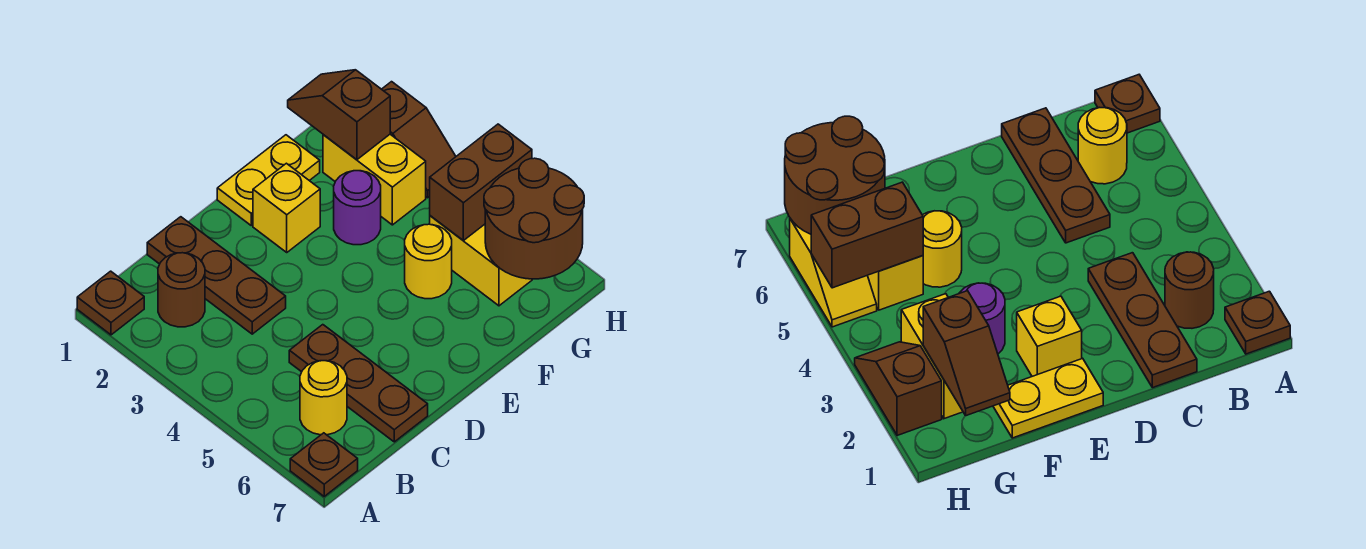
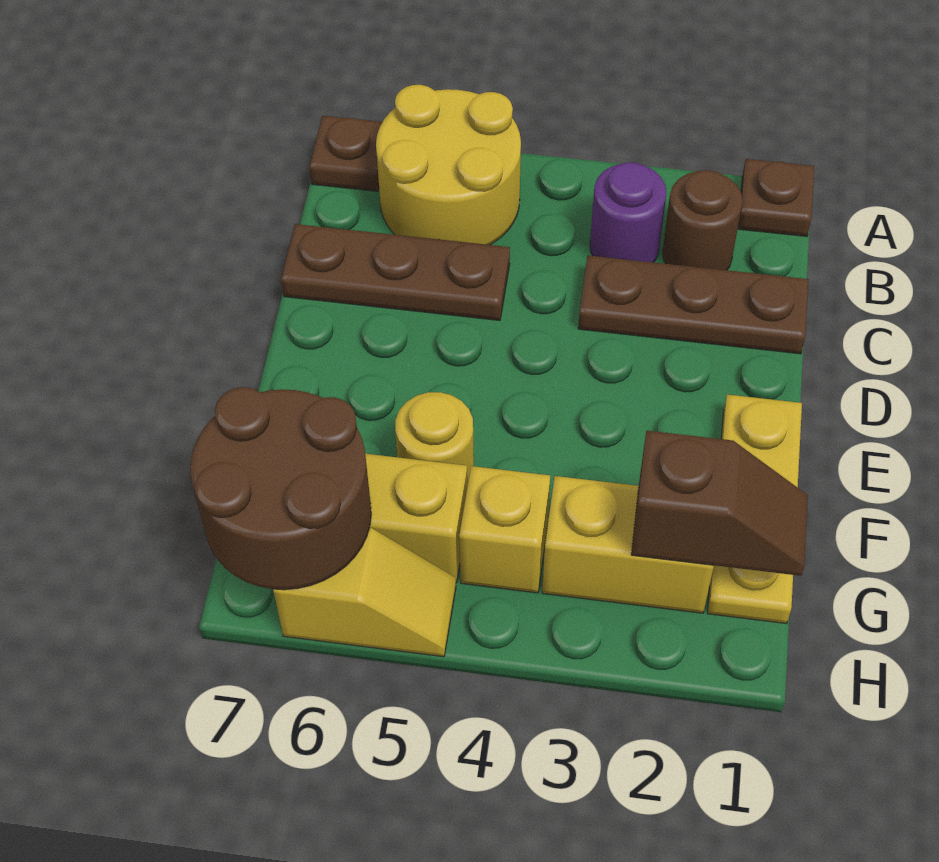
yellow round brick B6 level 1 -> yellow round brick A5:B6 level 1
yellow plate E1:F1 level 1 -> yellow plate E1:G1 level 1
yellow brick E2 level 1 -> yellow brick G4 level 1
purple round brick F3 level 1 -> purple round brick B3 level 1
brown brick G5:H5 level 2 -> none
brown slope H2:H3 level 1 top 2 -> none

